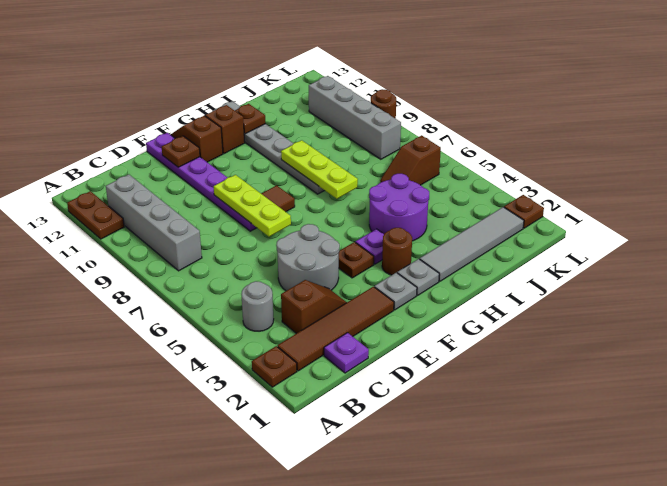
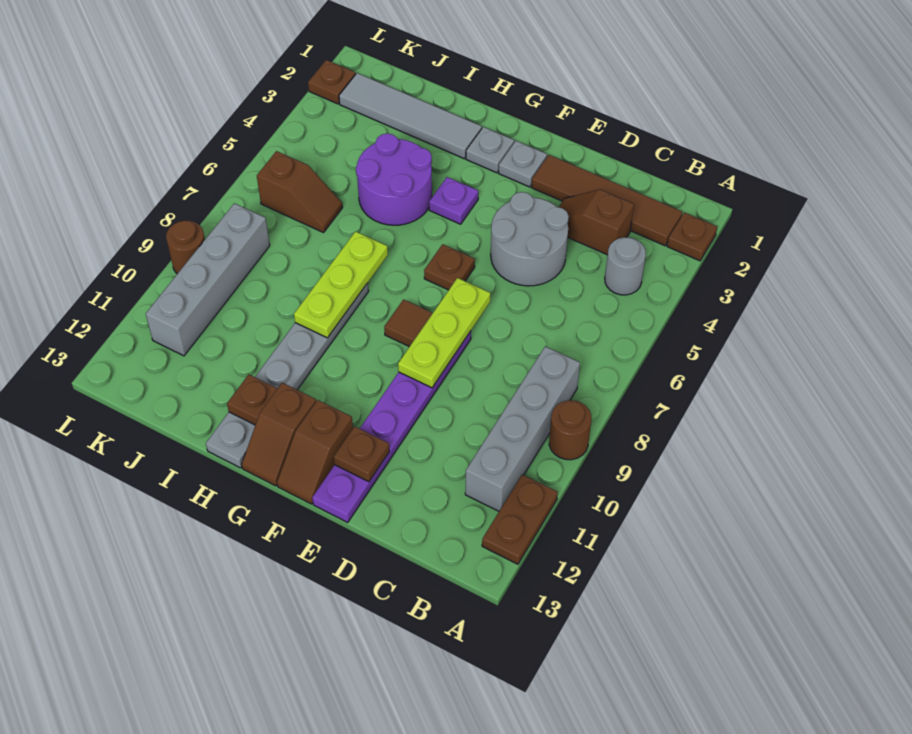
purple plate C1 level 1 -> none
brown plate F4 level 1 -> brown plate F6 level 1
brown round brick G3 level 1 -> brown round brick A9 level 1

